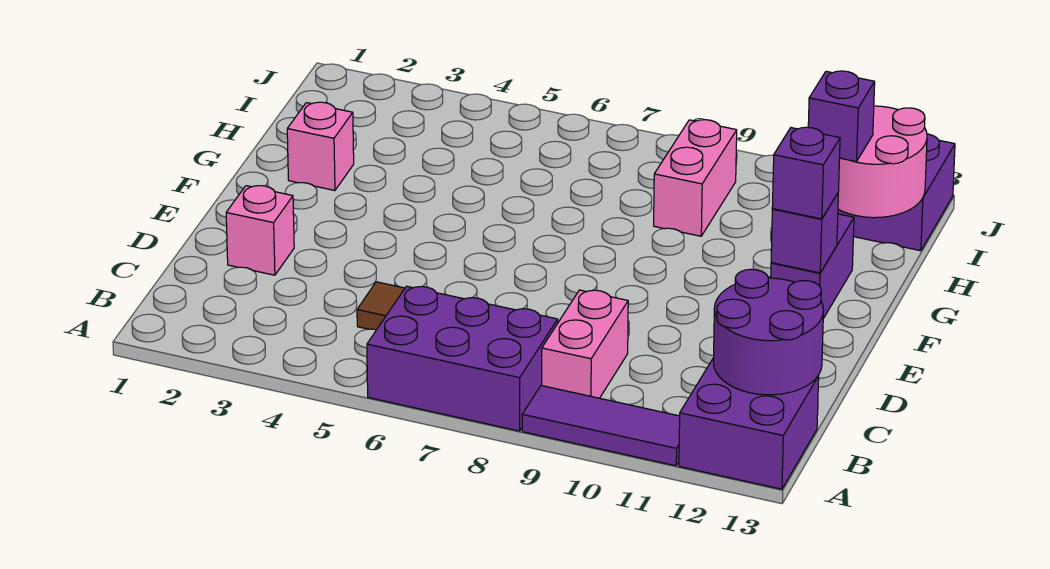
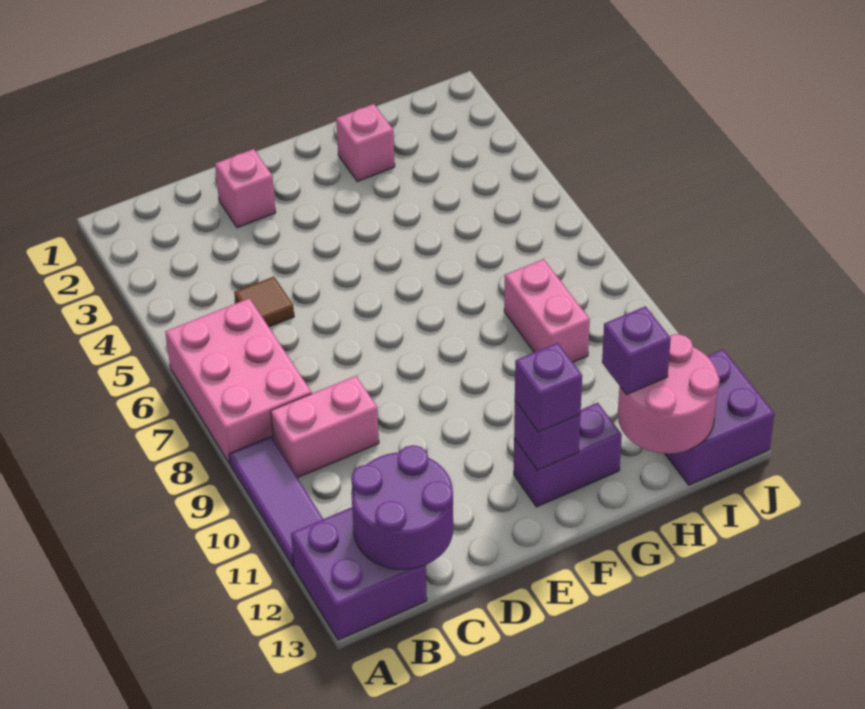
purple brick A6:B8 level 1 -> pink brick A6:B8 level 1
pink brick H9:I9 level 1 -> pink brick H8:H9 level 1

